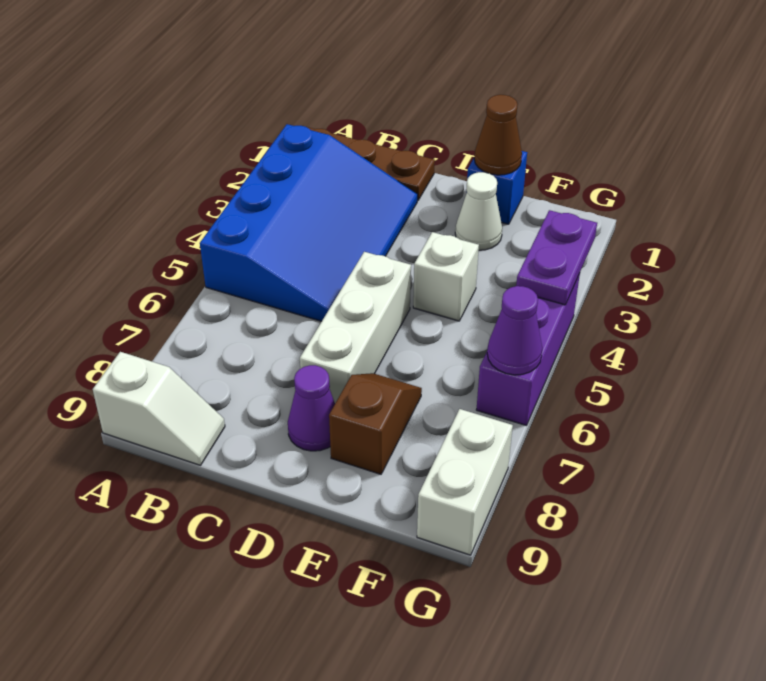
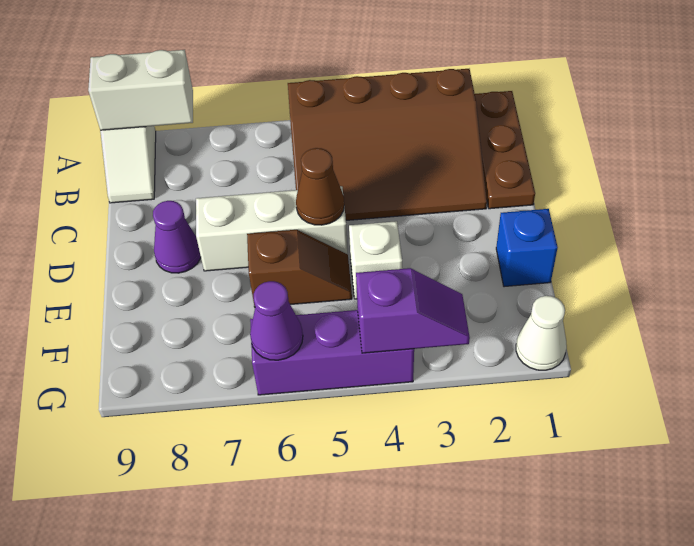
blue slope A2:C5 level 1 top A -> brown slope A2:C5 level 1 top A
brown cone E1 level 2 -> brown cone D5 level 2
white cone E2 level 1 -> white cone G1 level 1
brown slope E7:E8 level 1 top 8 -> brown slope E5:E6 level 1 top 6
purple plate G3:G4 level 2 -> purple slope G3:G4 level 2 top 4
white brick G8:G9 level 1 -> white brick A8:A9 level 2

